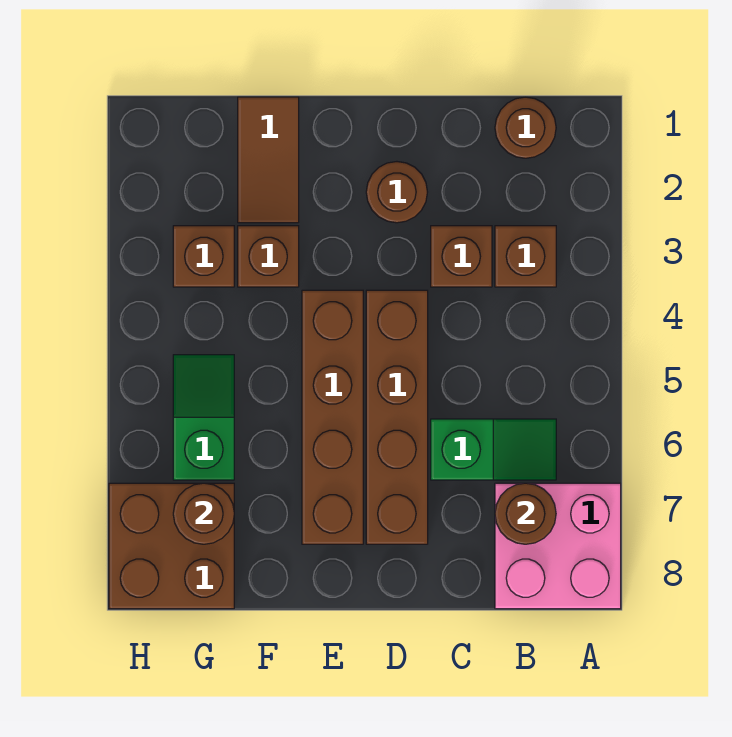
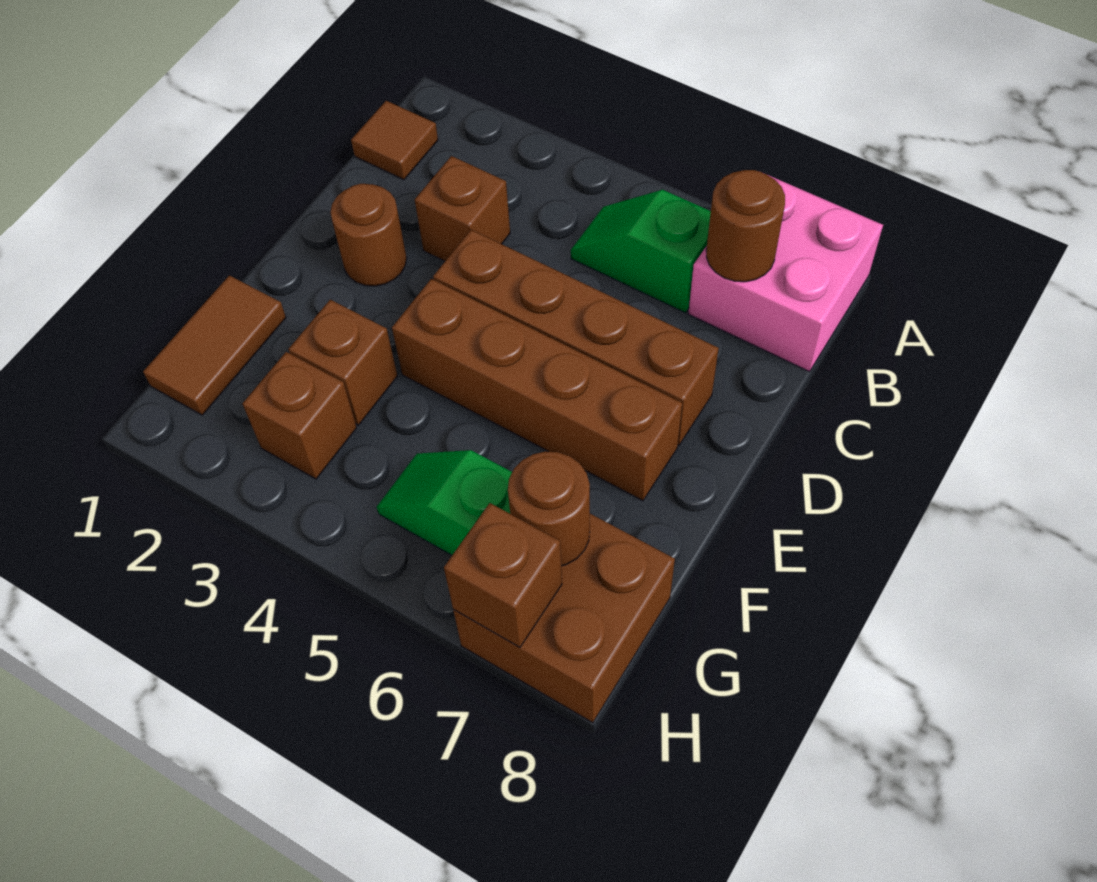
brown round brick B1 level 1 -> brown tile B1 level 1
brown brick B3 level 1 -> brown brick H7 level 2
green slope B6:C6 level 1 top C -> green slope B5:B6 level 1 top 6
brown tile F1:F2 level 1 -> brown tile F1:G1 level 1

